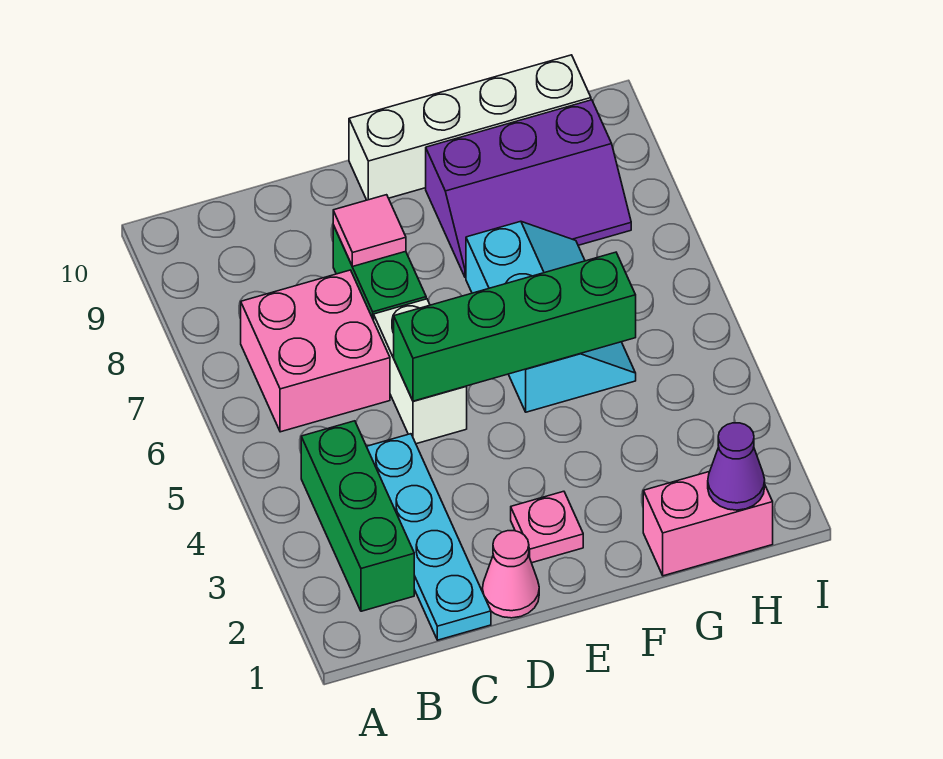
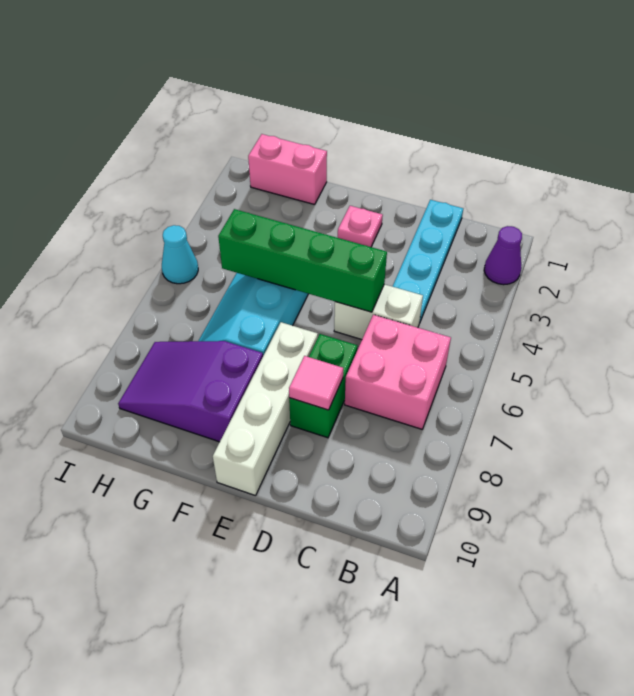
green brick B2:B4 level 1 -> none
pink cone D1 level 1 -> none
white brick D5:D6 level 1 -> white brick C5:D5 level 1
white brick E10:H10 level 1 -> white brick E7:E10 level 1
purple slope F8:H9 level 1 top 9 -> purple slope F8:H9 level 1 top F
purple cone H1 level 2 -> purple cone A2 level 1
none -> cyan cone I5 level 1

